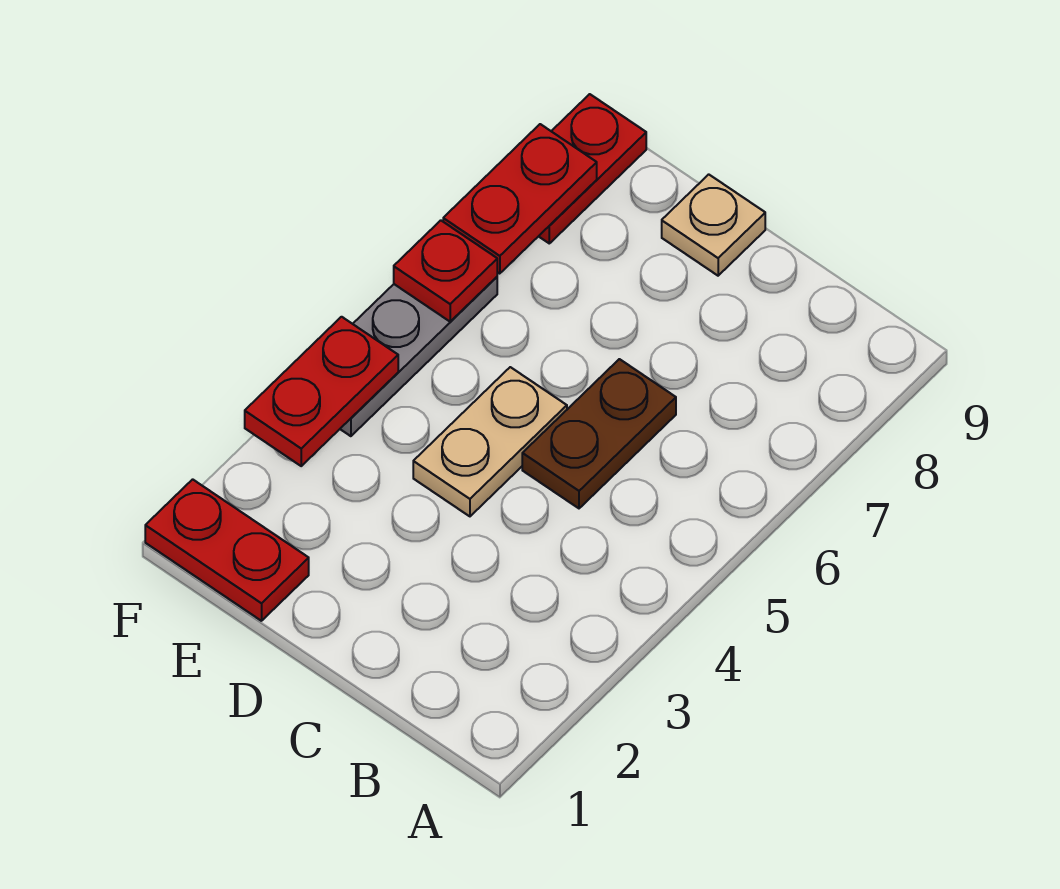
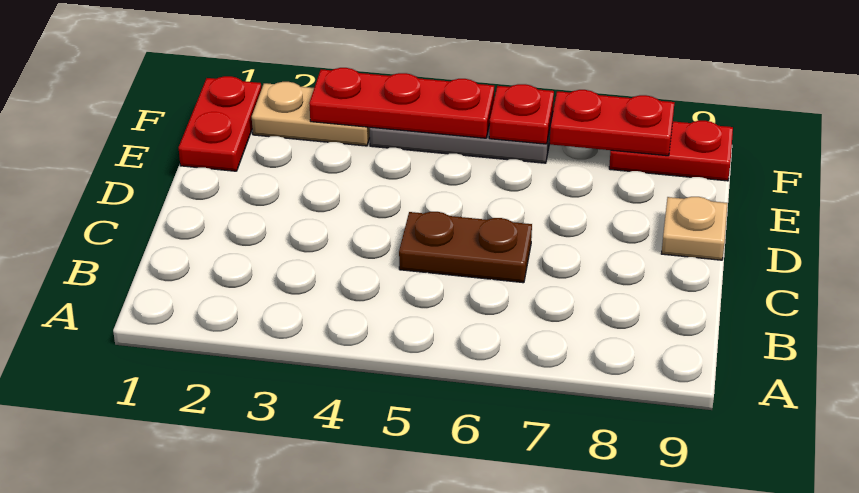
tan plate D4:D5 level 1 -> tan plate F2:F3 level 1
red plate F3:F4 level 2 -> red plate F3:F5 level 2

